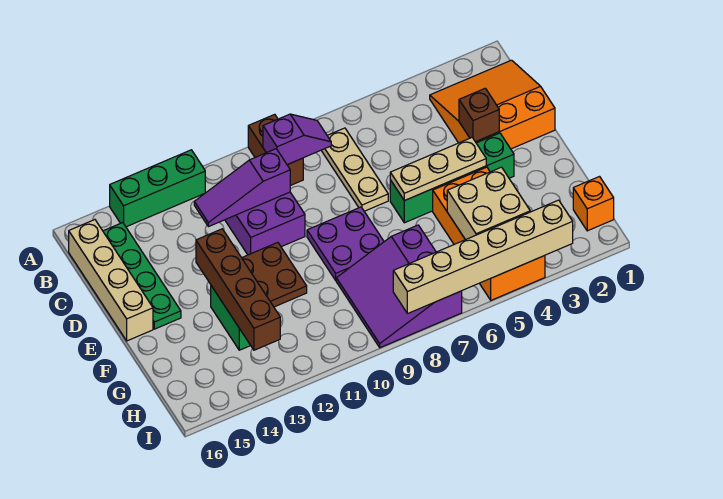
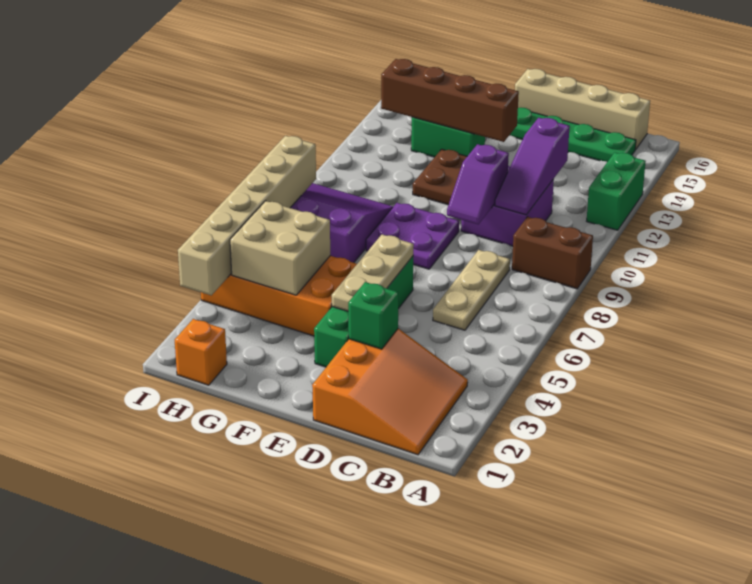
green brick A12:A14 level 1 -> green brick A12:A13 level 1
tan plate B7:D7 level 1 -> tan plate C6:C8 level 1
purple slope B8:B9 level 2 top 9 -> purple slope D9:D10 level 2 top 10
purple slope C10:C12 level 2 top 10 -> purple slope C10:C12 level 2 top 12
brown brick D3 level 2 -> green brick D3 level 2

